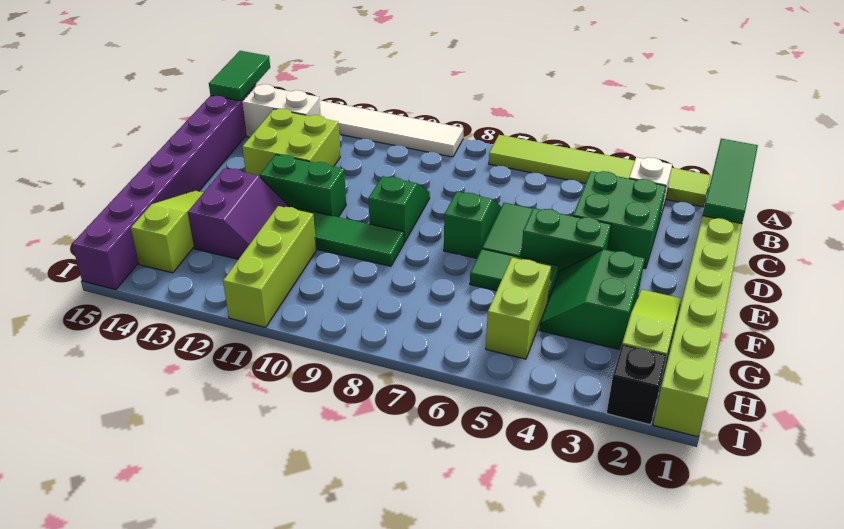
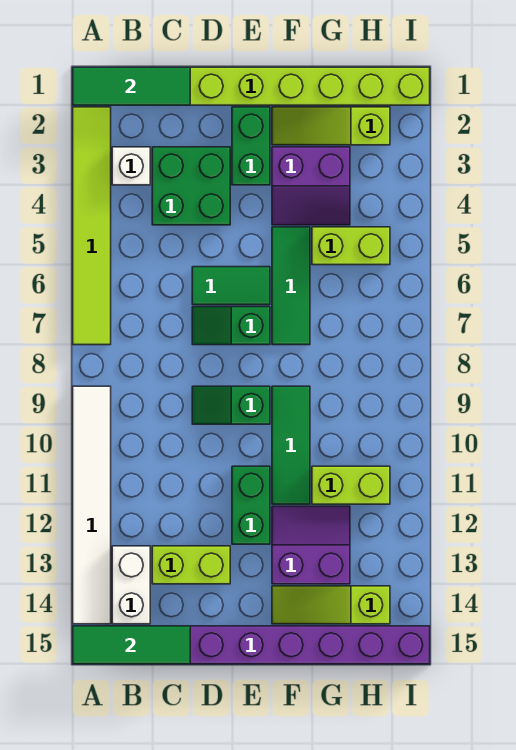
green tile A15:B15 level 2 -> green tile A15:C15 level 2
lime brick C12:D13 level 1 -> lime brick C13:D13 level 1
green brick E4:E5 level 1 -> green brick E2:E3 level 1
green slope F3:G4 level 1 top 3 -> purple slope F3:G4 level 1 top 3
green tile F5:F6 level 1 -> green tile F5:F7 level 1
lime brick G11:I11 level 1 -> lime brick G11:H11 level 1
black brick I2 level 1 -> none

